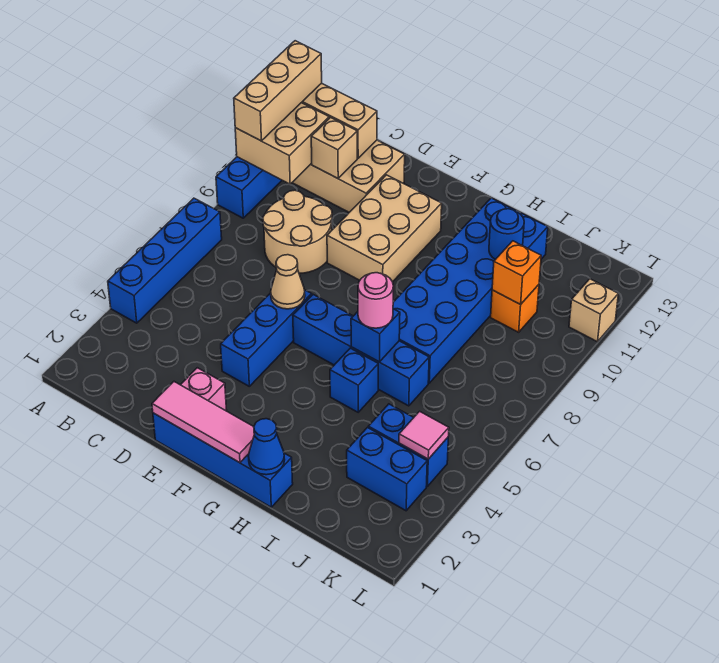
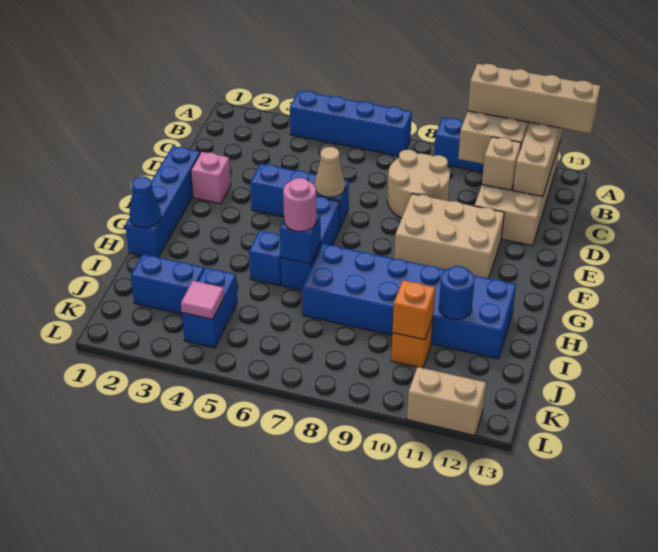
tan brick A10:A12 level 3 -> tan brick A10:A13 level 3
pink tile E1:G1 level 2 -> none
blue brick F6:I6 level 1 -> blue brick F6:H6 level 1
blue brick J3:K3 level 1 -> blue brick J2:J3 level 1
tan brick L11 level 1 -> tan brick L11:L12 level 1

